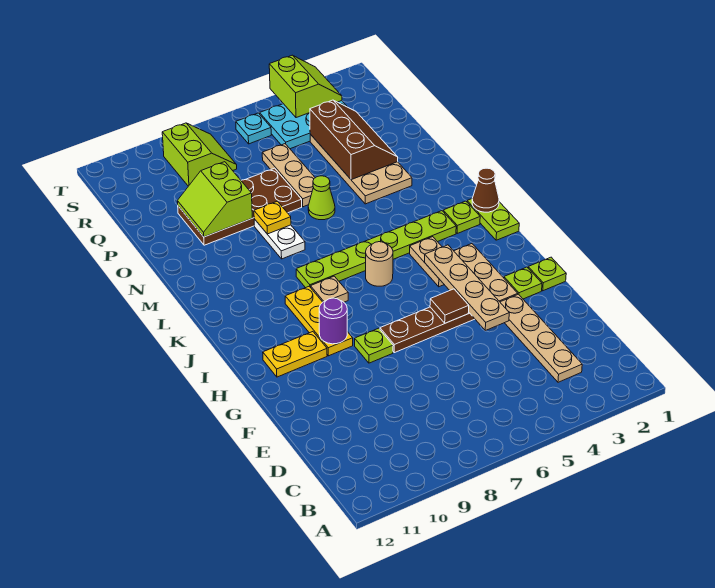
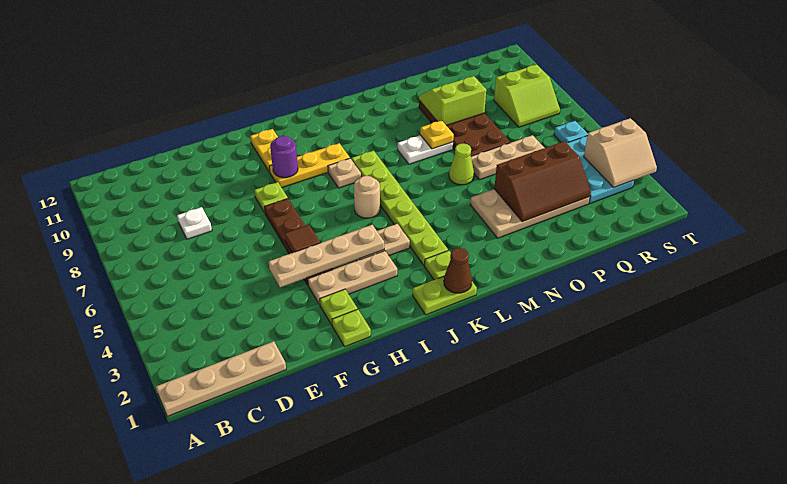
tan plate C3:F3 level 1 -> tan plate A1:D1 level 1
none -> white plate D8 level 1
lime slope S3:T4 level 2 top 4 -> tan slope S3:T4 level 2 top 4

